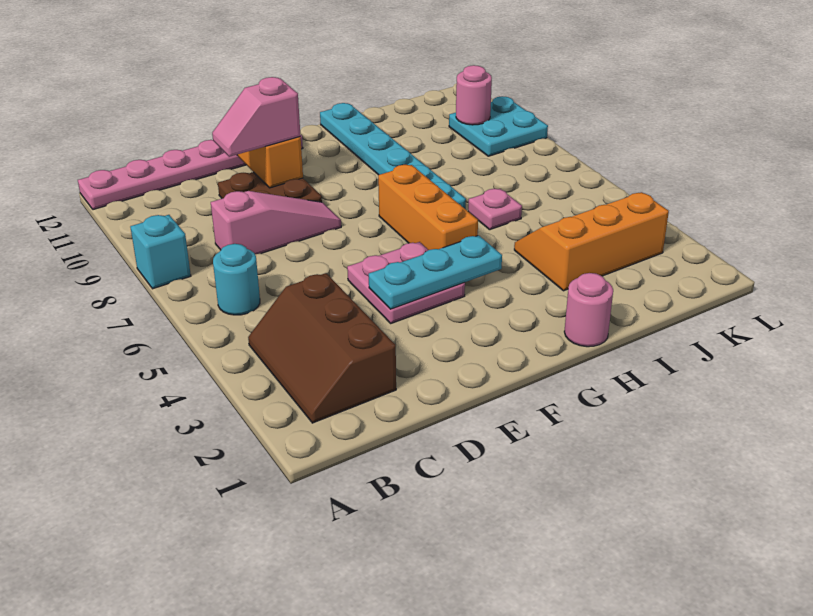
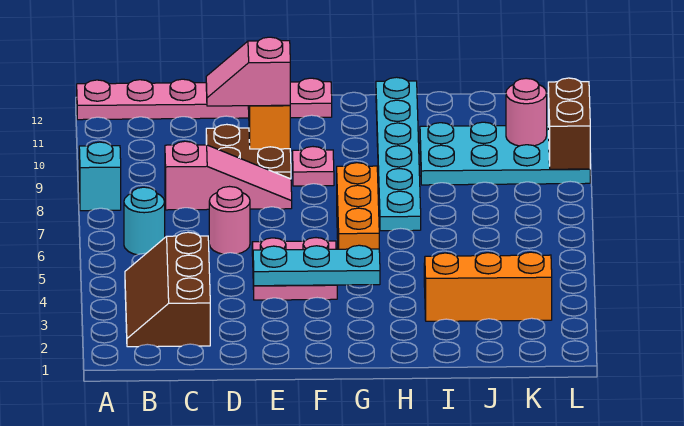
pink round brick H1 level 1 -> pink round brick D6 level 1
pink plate I6 level 1 -> pink plate F9 level 1
cyan plate K9:L10 level 1 -> cyan plate I9:L10 level 1
none -> brown brick L9:L10 level 2

